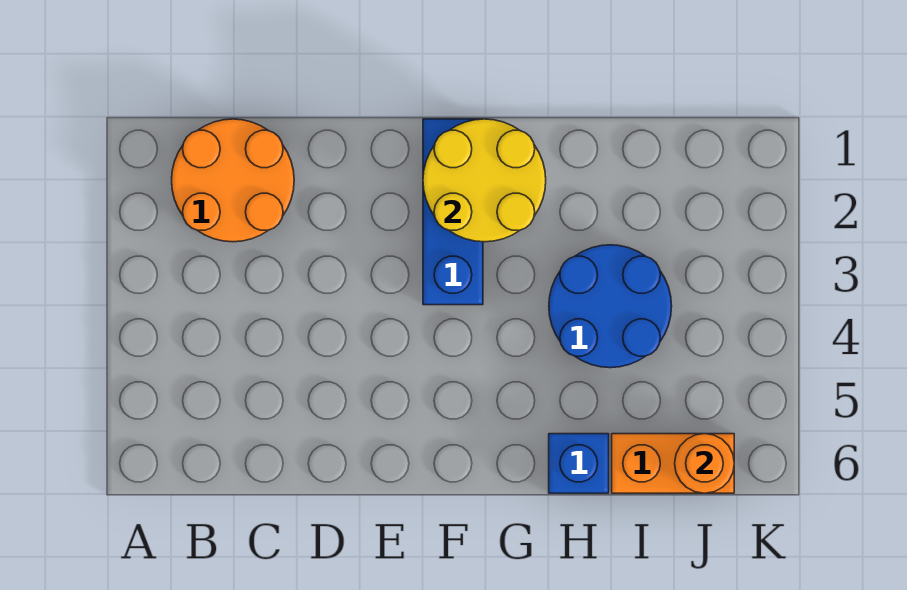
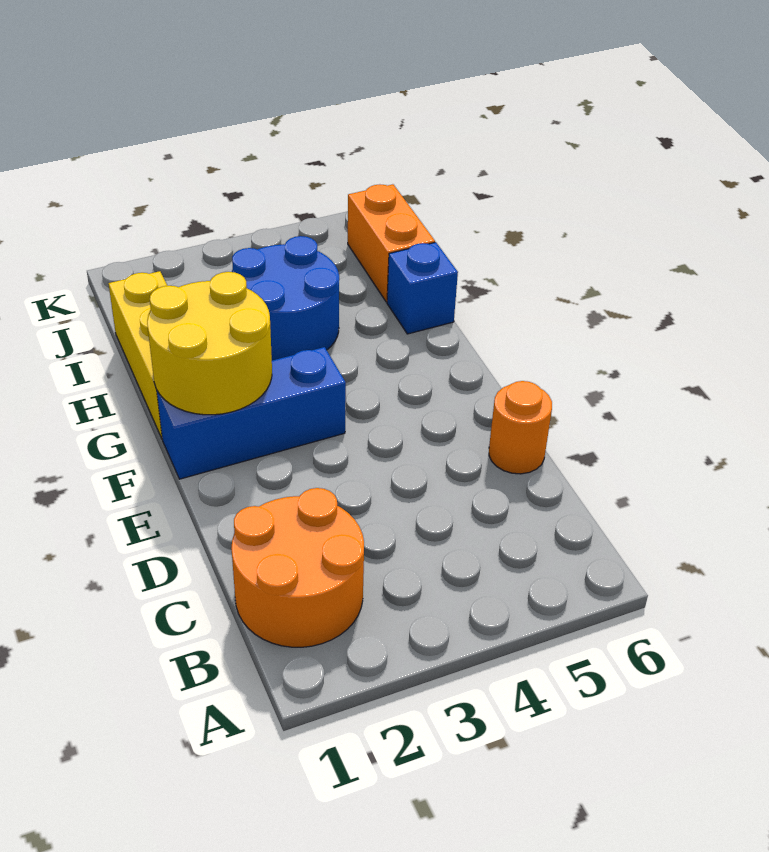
none -> yellow brick G1:I1 level 1
orange round brick J6 level 2 -> orange round brick D6 level 1

